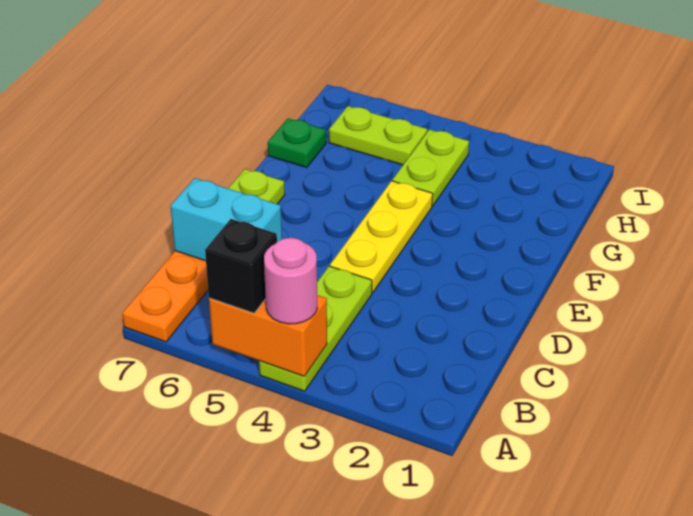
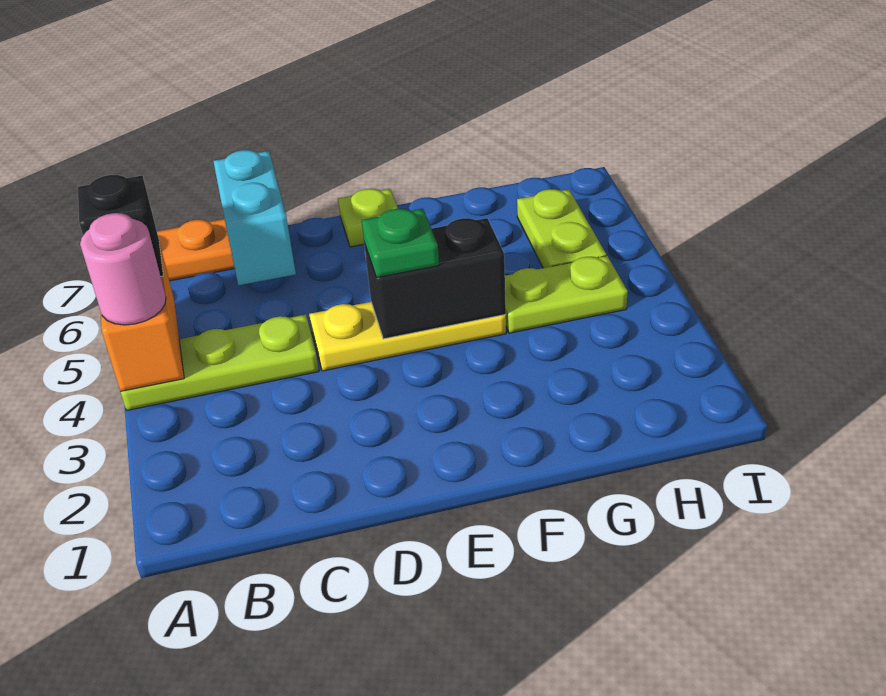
none -> black brick E4:F4 level 2
green plate G7 level 1 -> green plate E4 level 3

